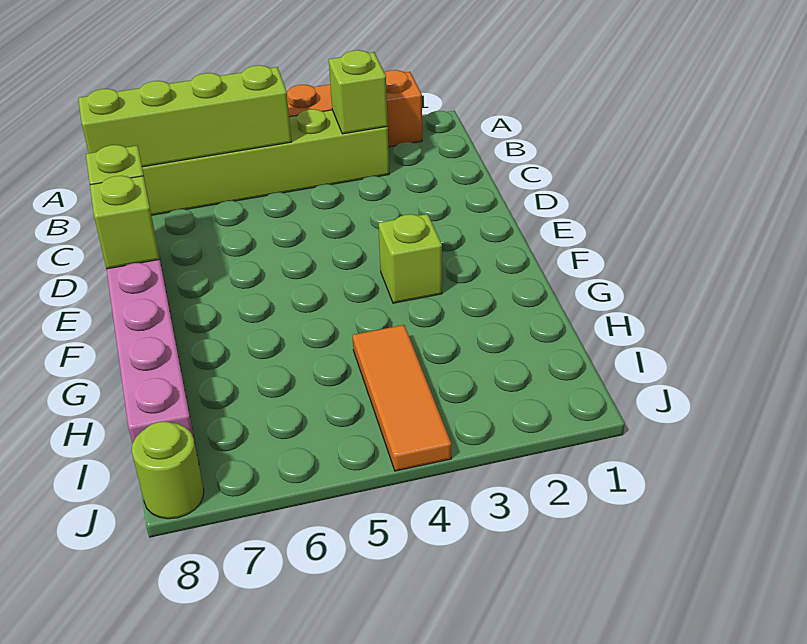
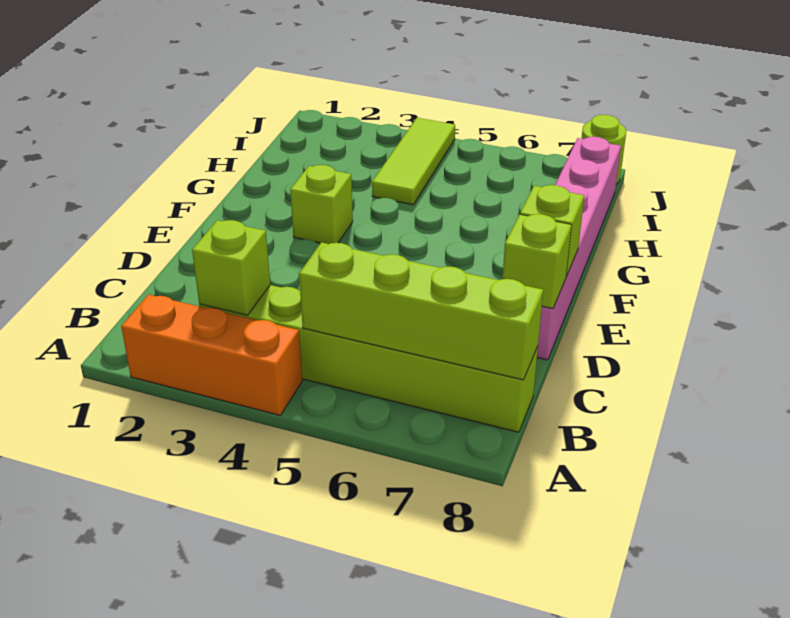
orange tile H4:J4 level 1 -> lime tile H4:J4 level 1

